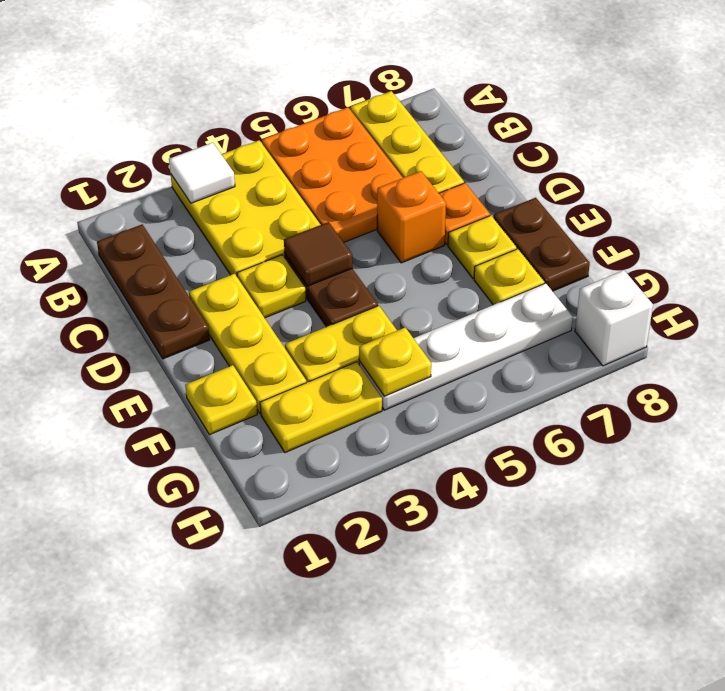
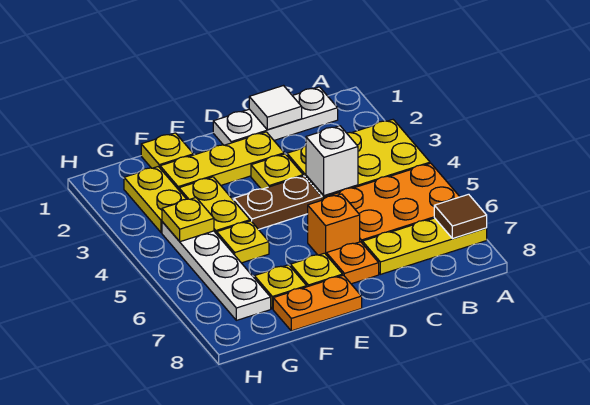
white tile A3 level 2 -> white tile C1 level 2
brown plate B1:D1 level 1 -> white plate B1:D1 level 1
brown tile D4 level 2 -> brown tile A7 level 2
brown plate E8:F8 level 1 -> orange plate E8:F8 level 1
none -> yellow plate F5 level 1
white brick H8 level 1 -> white brick C4 level 2

